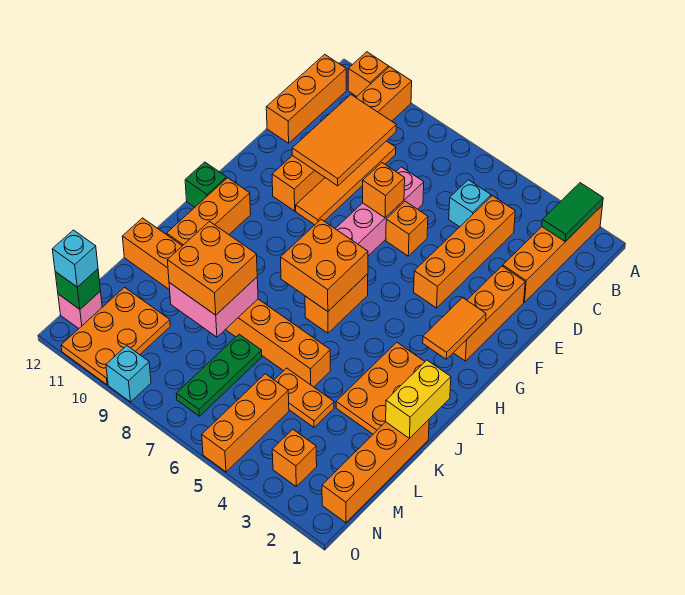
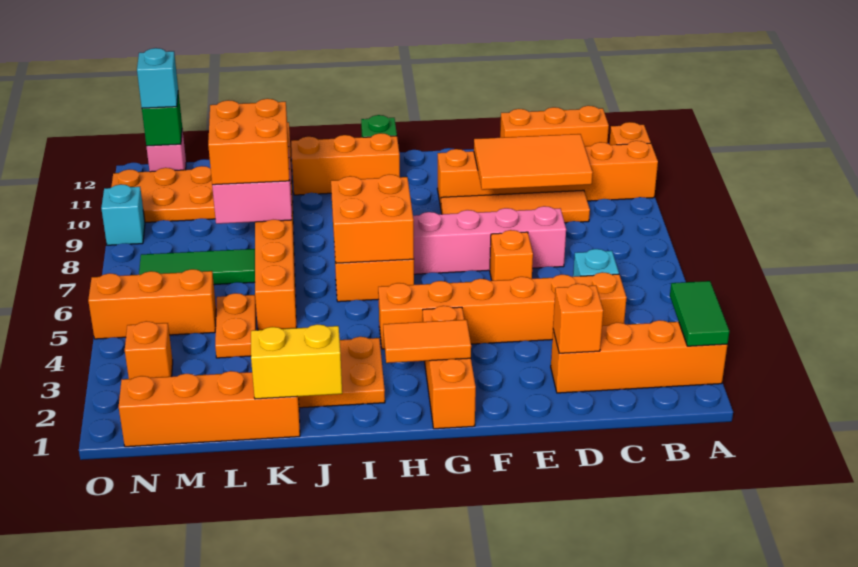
green tile A2:B2 level 2 -> green tile A2:A3 level 2
orange brick C4:F4 level 1 -> orange brick C4:H4 level 1
orange brick E2:G2 level 1 -> orange brick G1:G3 level 1
orange brick E7 level 2 -> orange brick D2 level 2
green plate L7:N7 level 1 -> green tile L7:N7 level 1

